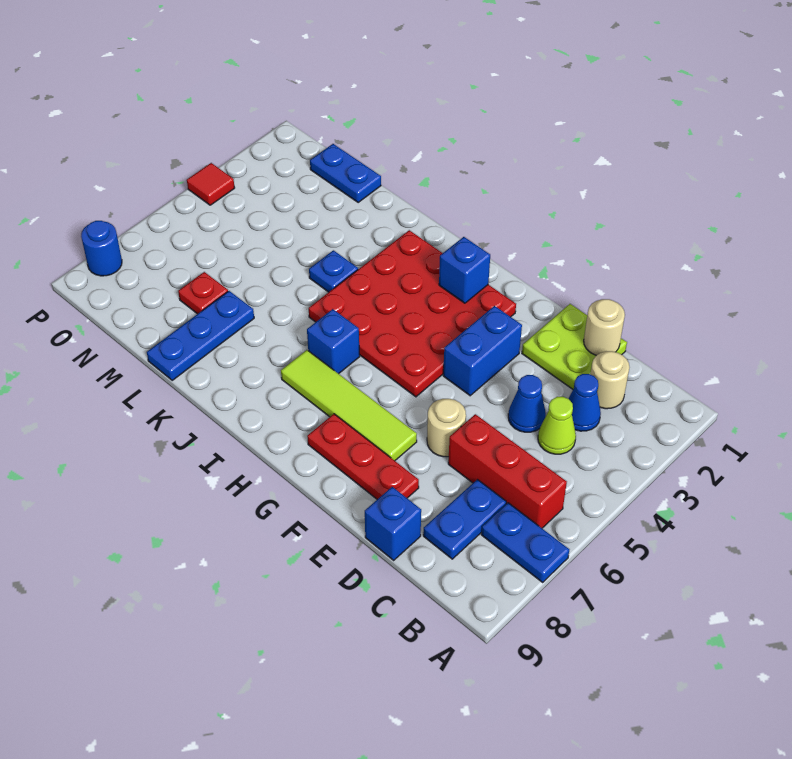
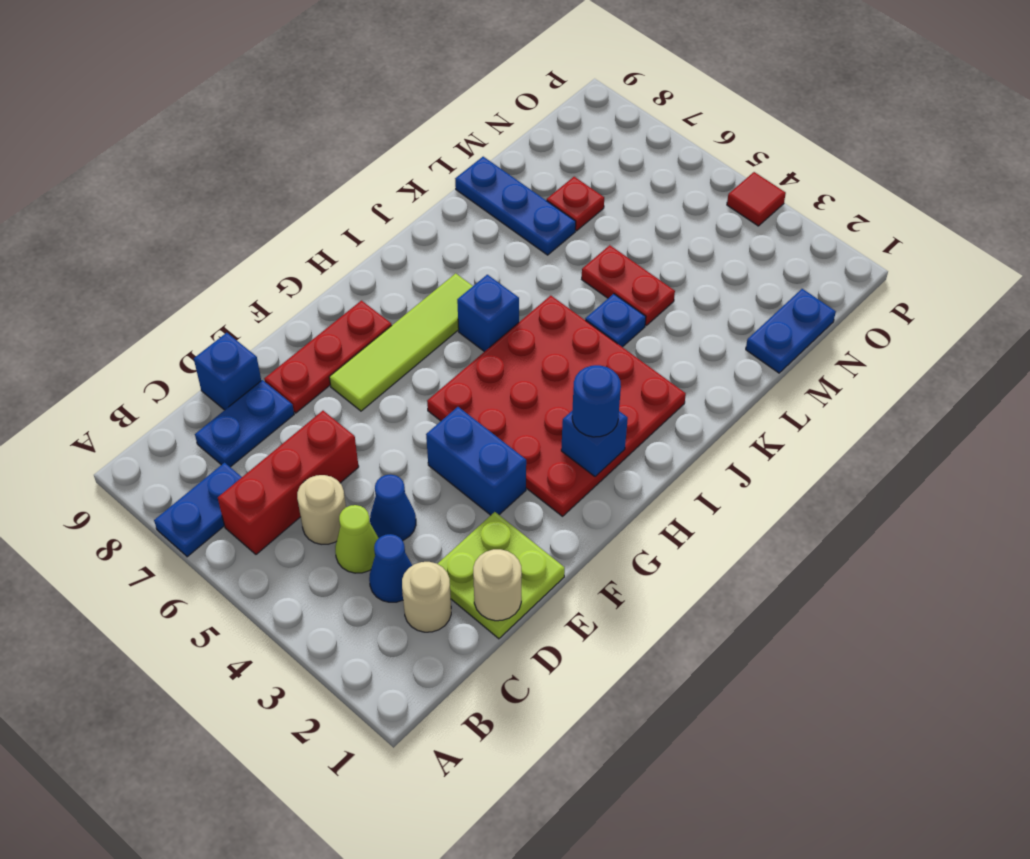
blue plate C7:C8 level 1 -> blue plate C8:D8 level 1
tan round brick E6 level 1 -> tan round brick C5 level 1
none -> red plate L4:L5 level 1
blue round brick P8 level 1 -> blue round brick H2 level 3

